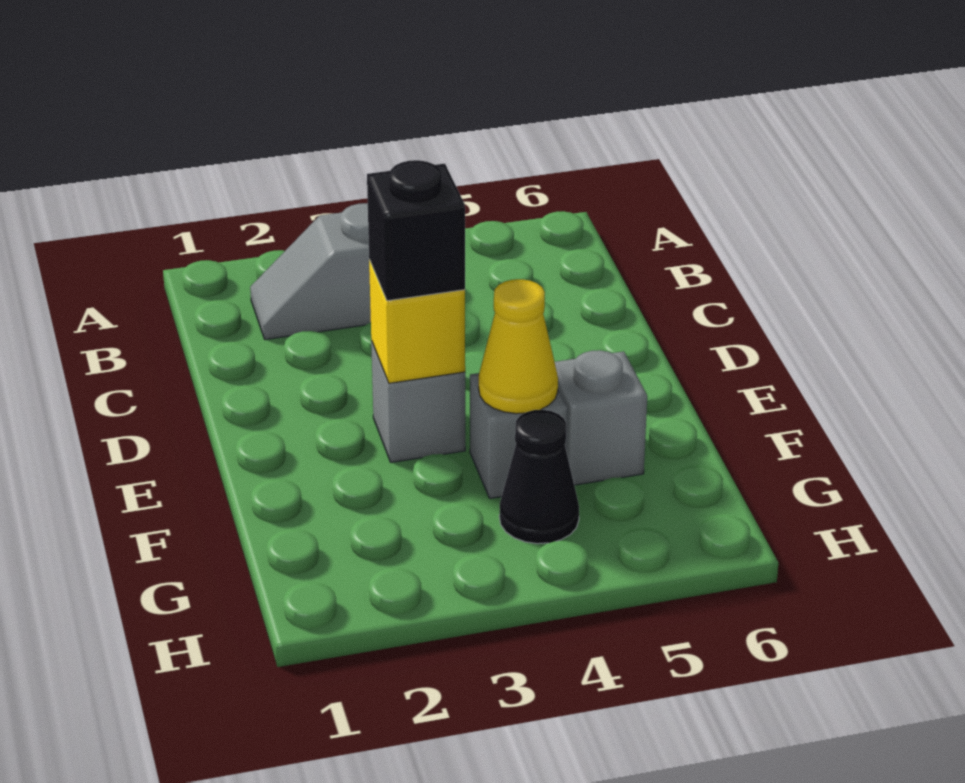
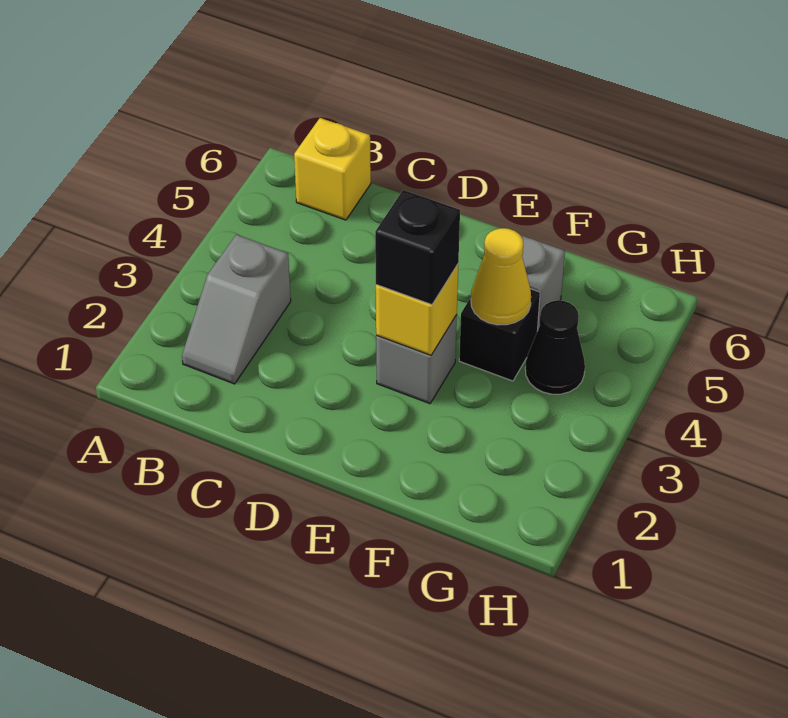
none -> yellow brick B6 level 1
grey brick F4 level 1 -> black brick F4 level 1

